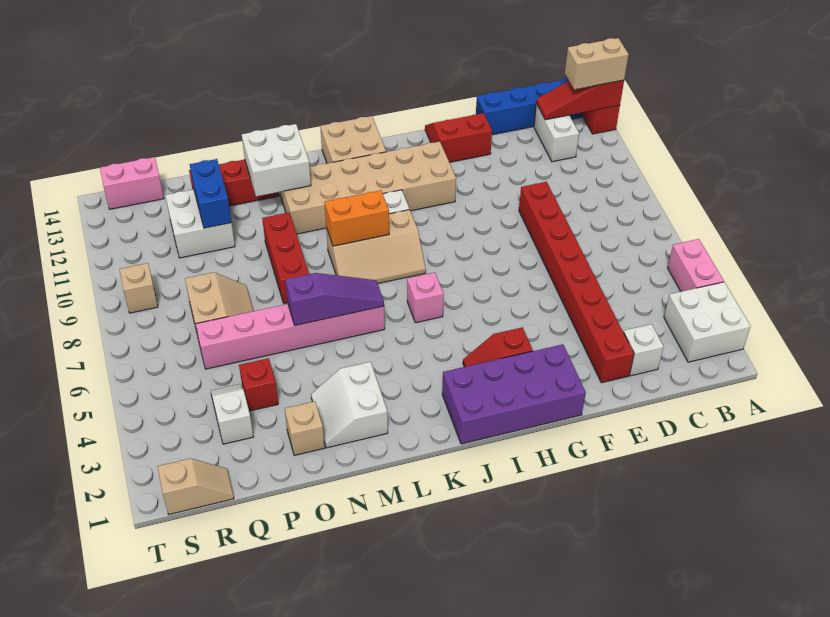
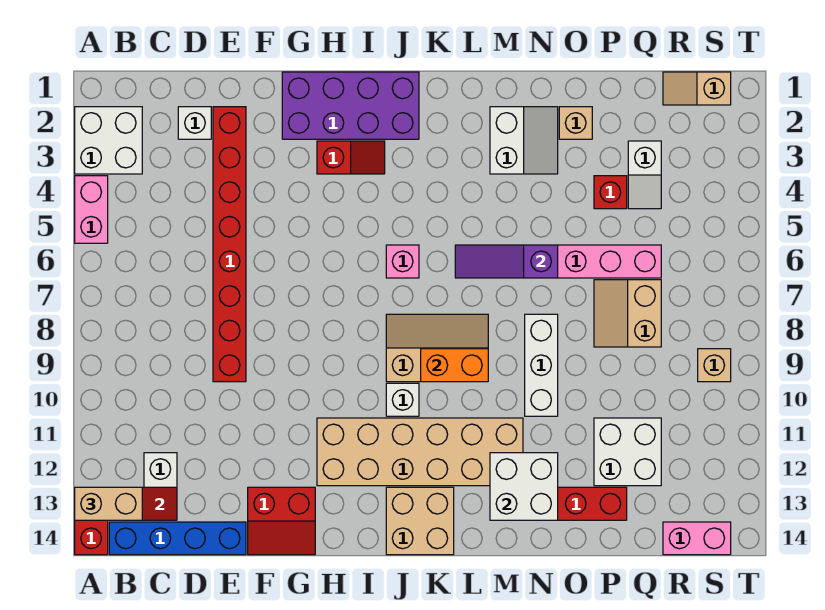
red brick N8:N10 level 1 -> white brick N8:N10 level 1
blue brick P11:P12 level 2 -> none

